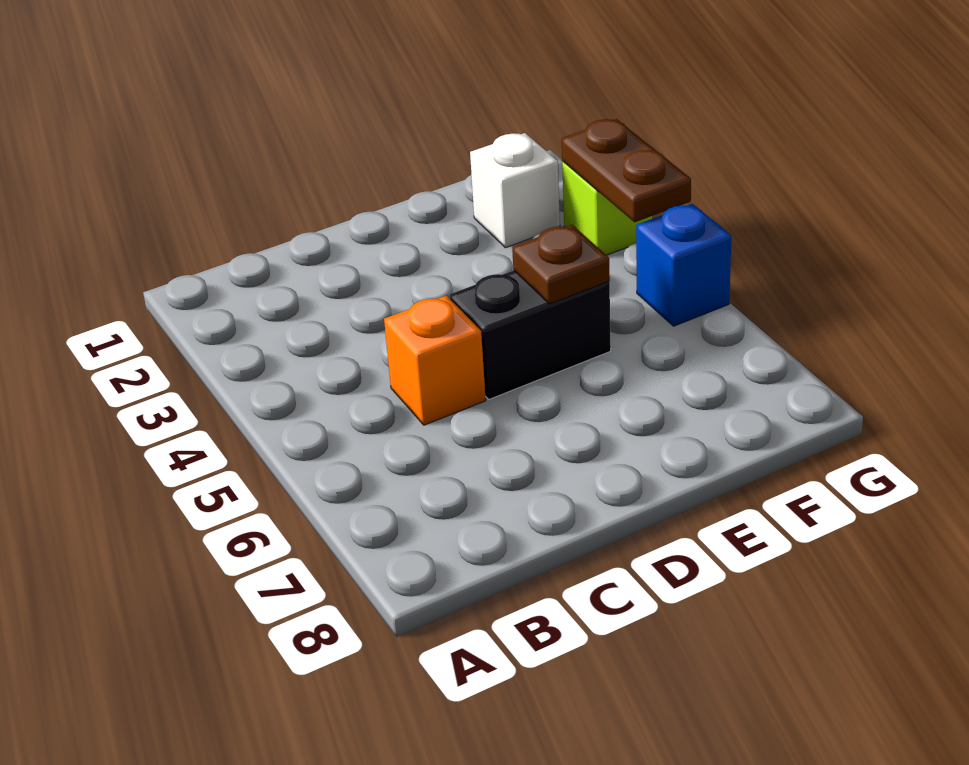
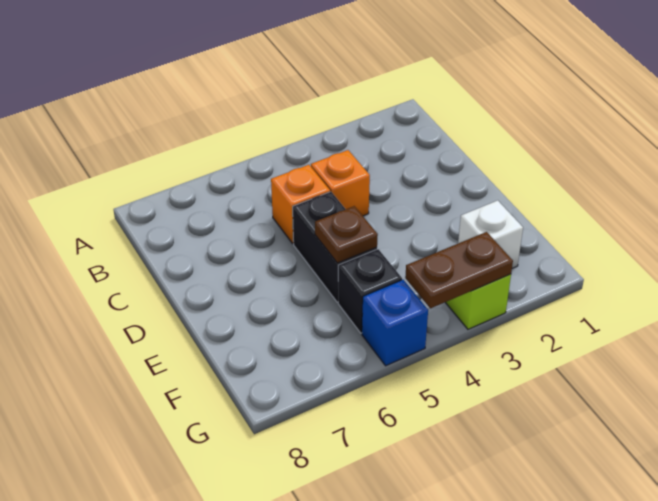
none -> orange brick C4 level 1
none -> black brick F5 level 1

